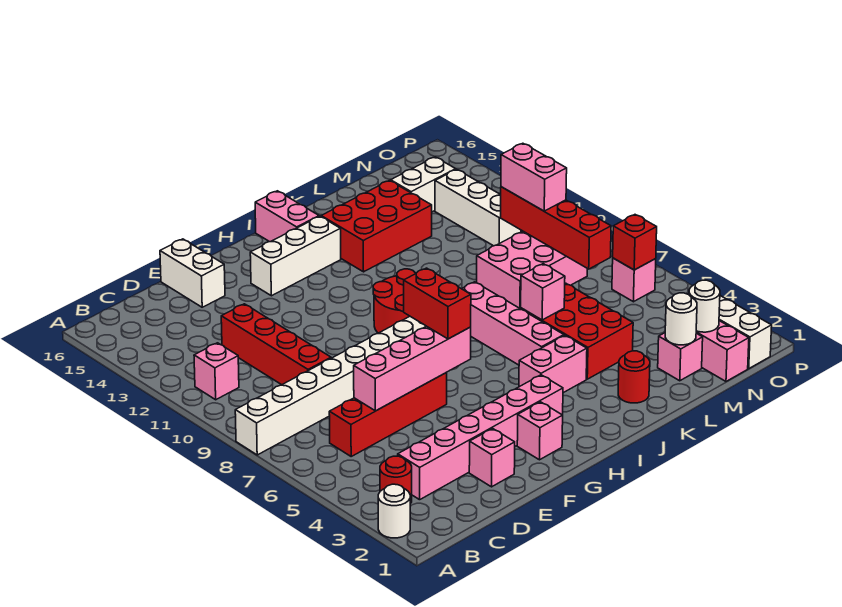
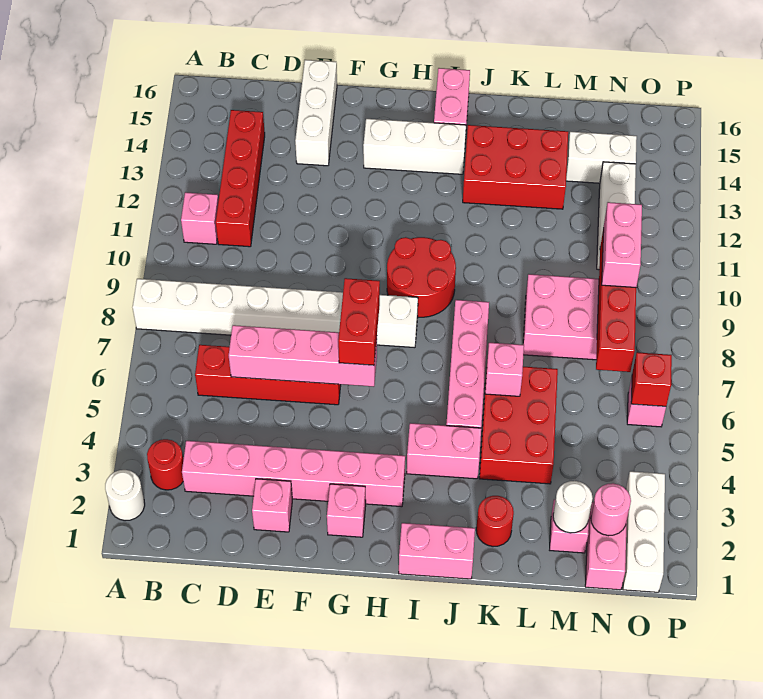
red brick D9:D12 level 1 -> red brick C11:C14 level 1
white brick E15:E16 level 1 -> white brick E14:E16 level 1
none -> pink brick I1:J1 level 1
white round brick N2 level 2 -> pink round brick N2 level 2

